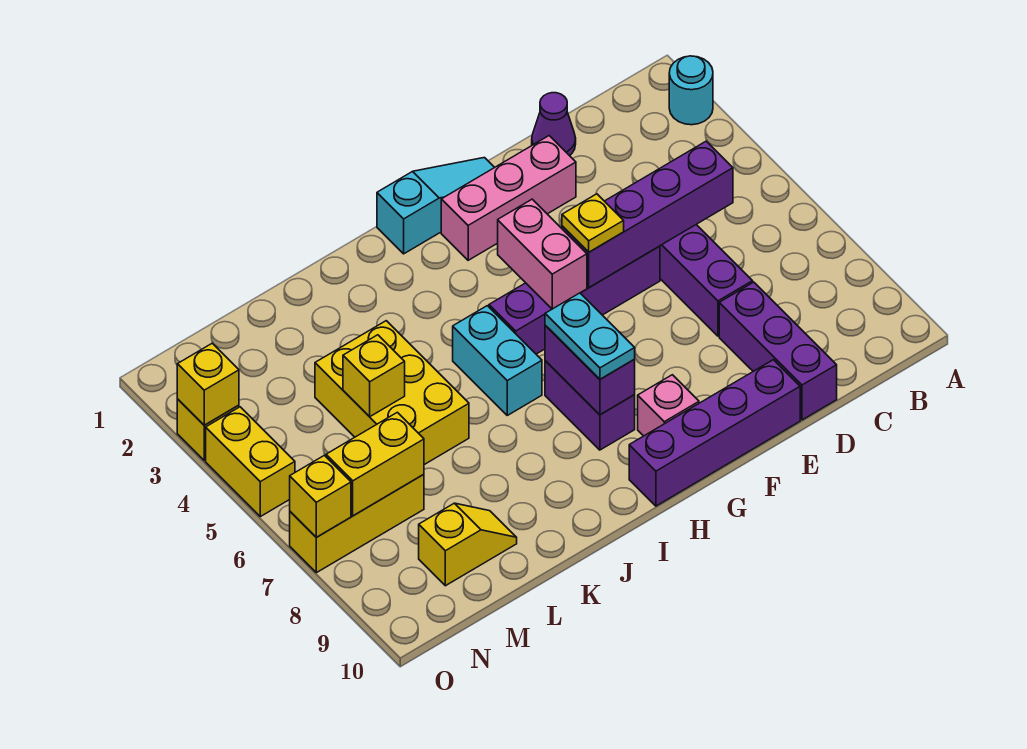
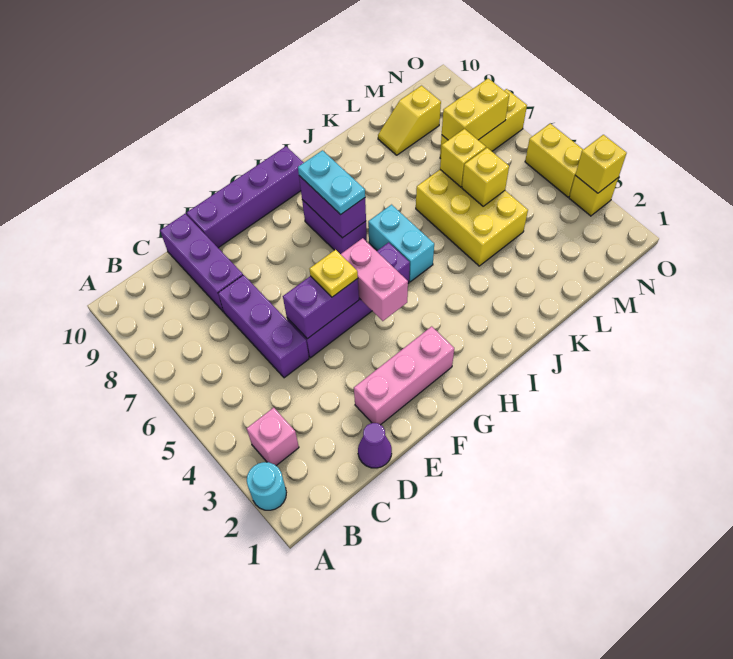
purple brick C5:F5 level 2 -> purple brick E5:F5 level 2
cyan slope F1:H1 level 1 top H -> none
pink brick G9 level 1 -> pink brick B3 level 1
yellow brick O7 level 2 -> yellow brick L6 level 2

